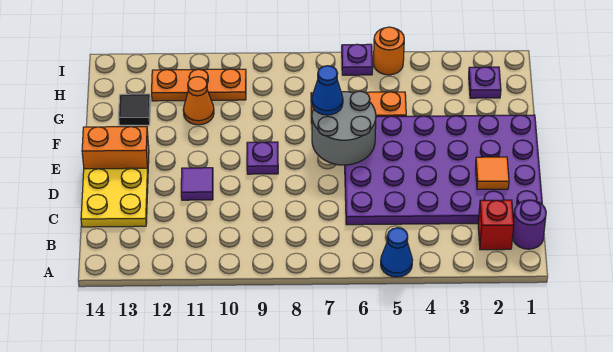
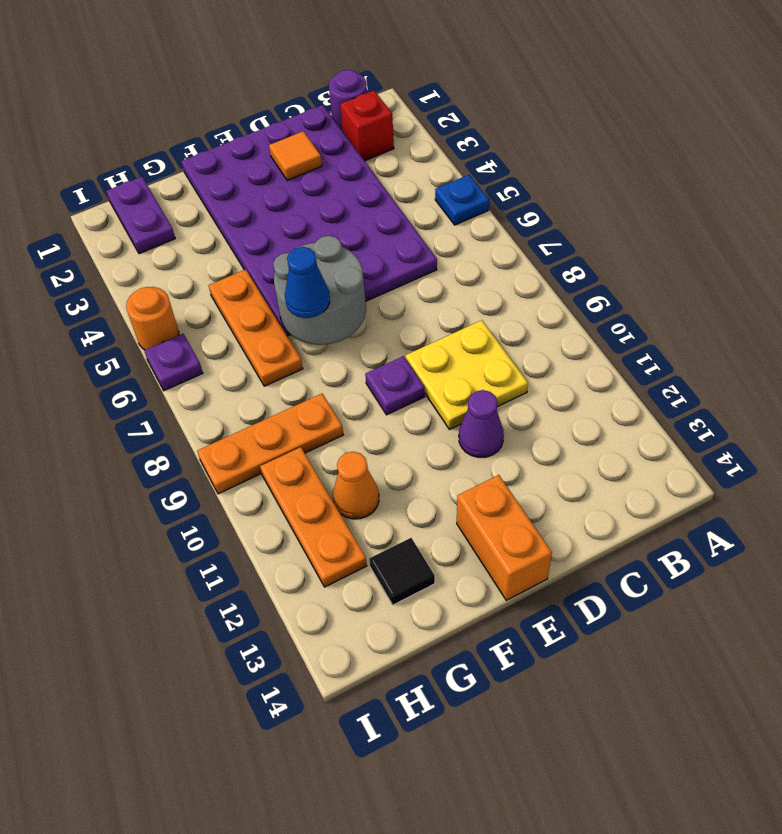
blue cone A5 level 1 -> blue plate A5 level 1
yellow plate C13:D14 level 1 -> yellow plate C9:D10 level 1
purple tile D11 level 1 -> purple cone D11 level 1
none -> orange plate G9:I9 level 1
purple plate H2 level 1 -> purple plate H1:H2 level 1

